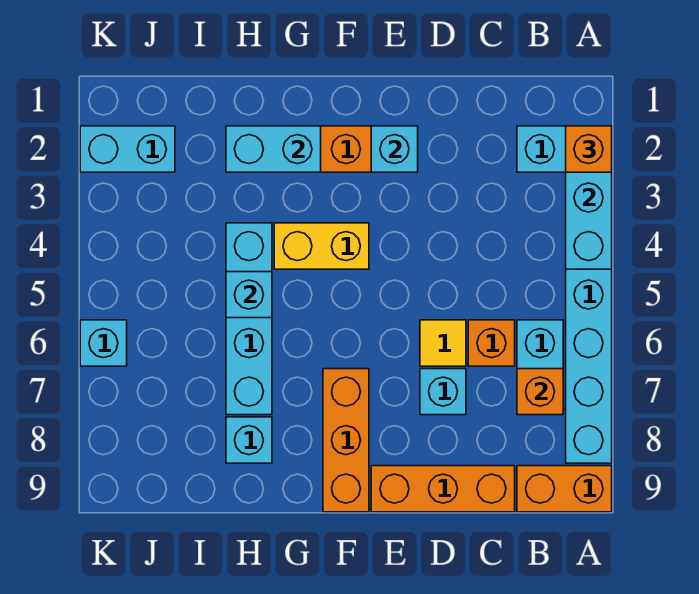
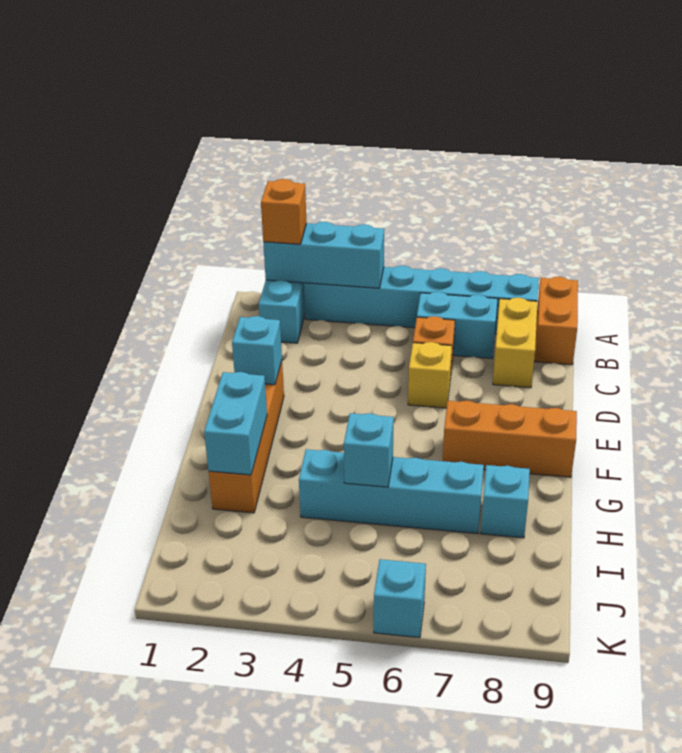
orange brick B7 level 2 -> none
orange brick C9:E9 level 1 -> none
yellow tile D6 level 1 -> yellow brick D6 level 1
cyan brick D7 level 1 -> none
yellow brick F4:G4 level 1 -> yellow brick B8:C8 level 1
cyan brick J2:K2 level 1 -> none

